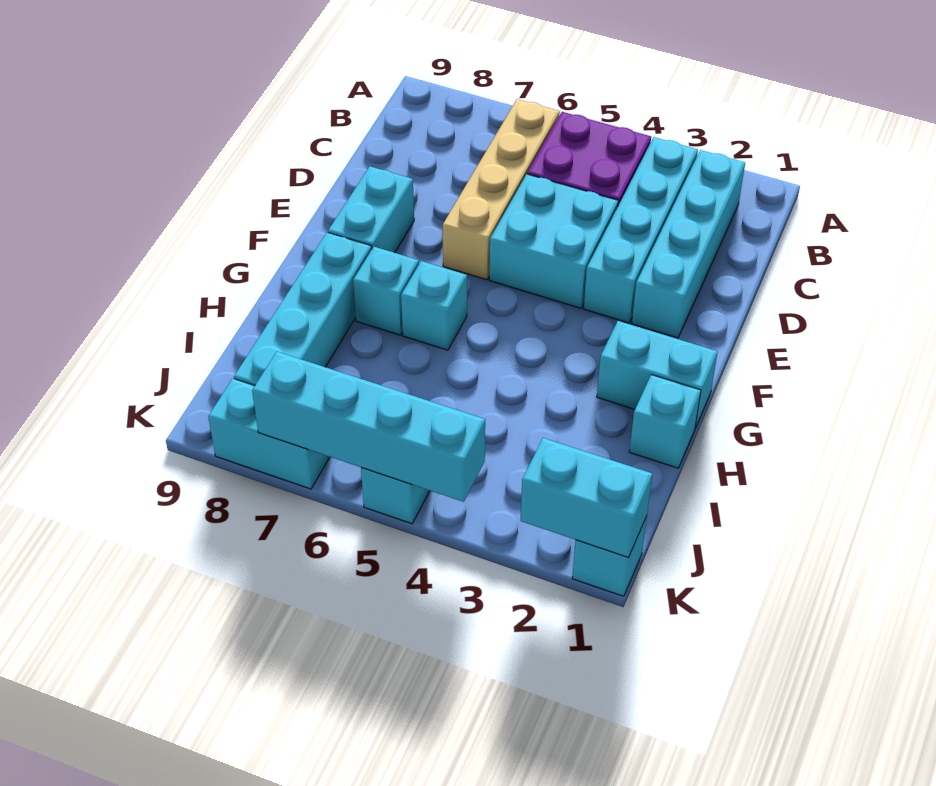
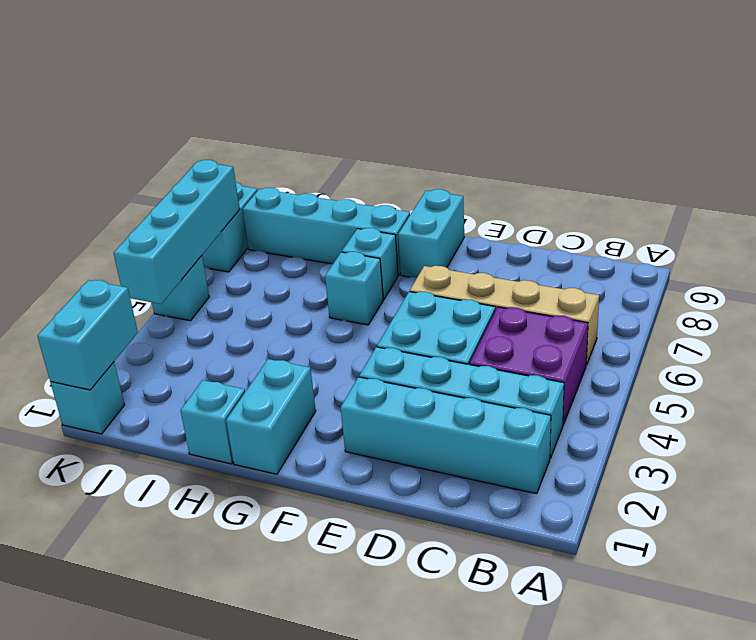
cyan brick E8:F8 level 1 -> cyan brick F8:F9 level 1

